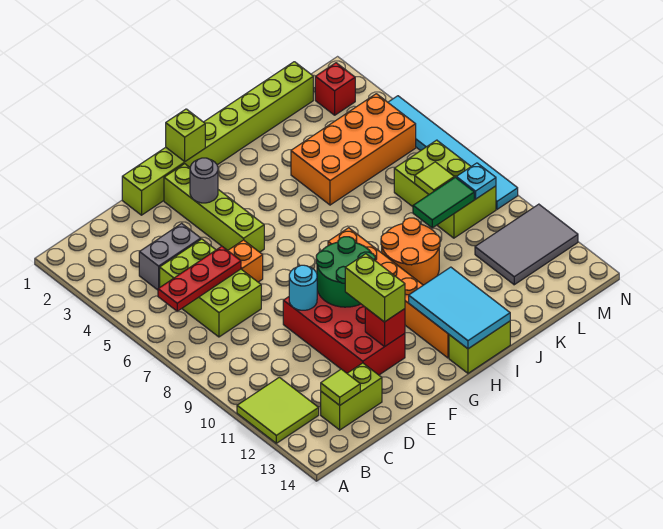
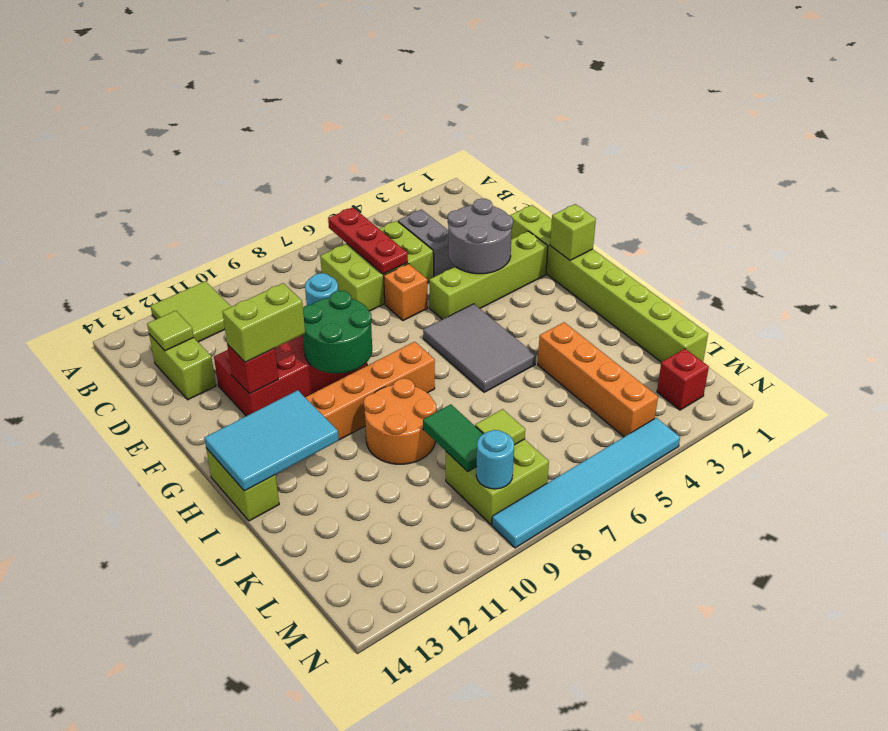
grey round brick F3 level 2 -> grey round brick E3:F4 level 2
orange brick J4:M5 level 1 -> orange brick J4:M4 level 1
lime brick L7:M9 level 1 -> lime brick L8:M9 level 1
grey tile L11:N12 level 1 -> grey tile G5:I6 level 1
cyan plate M9 level 2 -> cyan round brick M9 level 2

